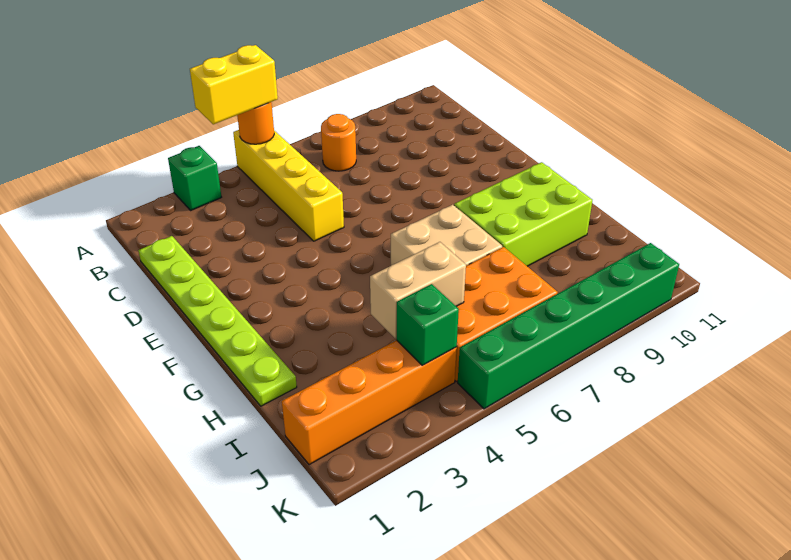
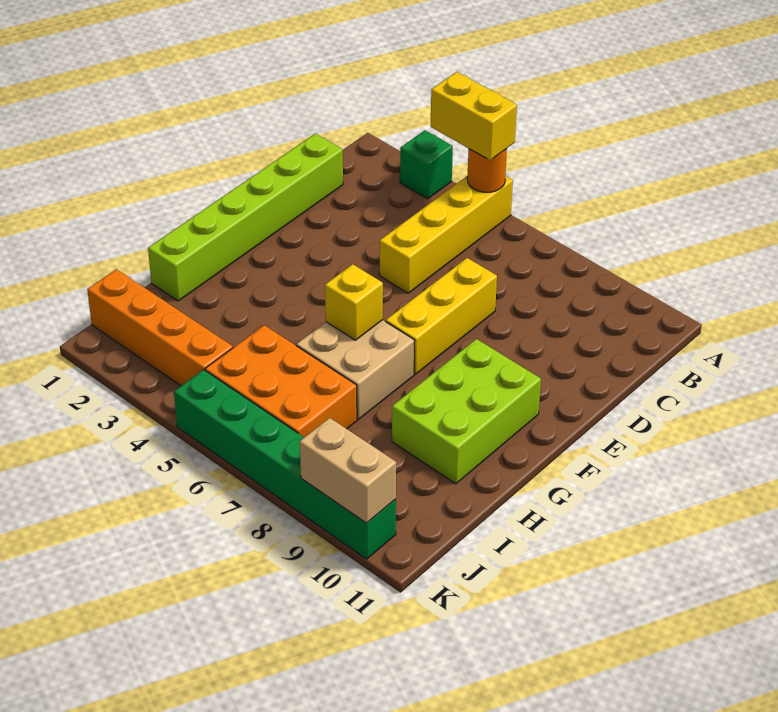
orange round brick B7 level 1 -> none
lime plate C1:H1 level 1 -> lime brick C1:H1 level 1
none -> yellow brick D7:F7 level 1
none -> yellow brick G6 level 2
lime brick G8:H10 level 1 -> lime brick F9:H10 level 1
tan brick I4:I5 level 2 -> tan brick K9:K10 level 2
green brick J4 level 2 -> none

